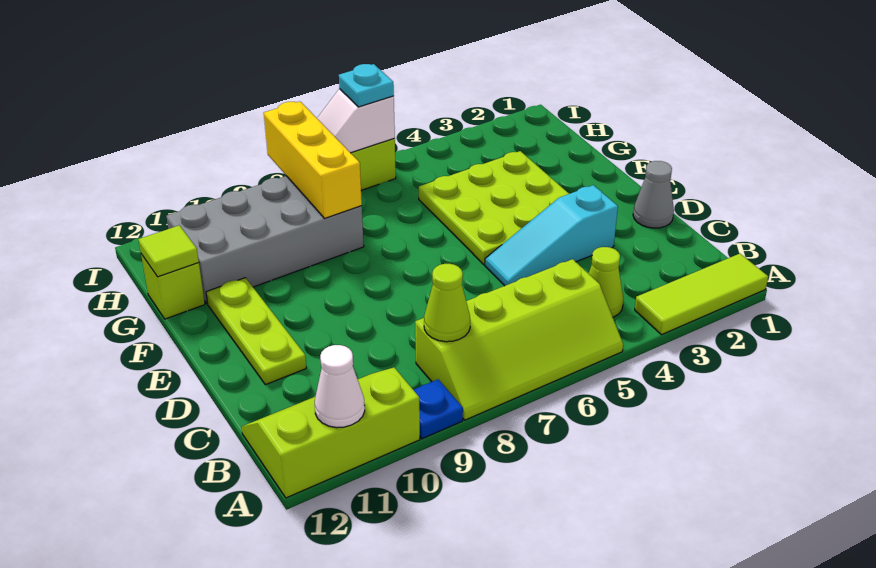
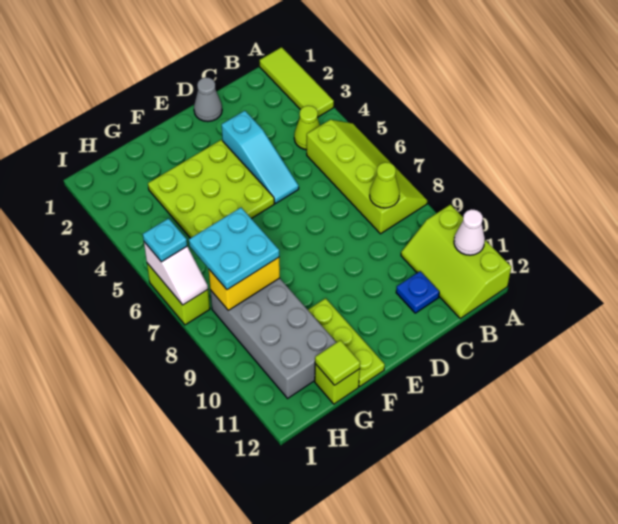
blue plate A9 level 1 -> blue plate C11 level 1
lime plate D11:F11 level 1 -> lime plate F10:F12 level 1
none -> cyan plate G7:H8 level 3
yellow brick G8:I8 level 2 -> yellow brick G8:H8 level 2

